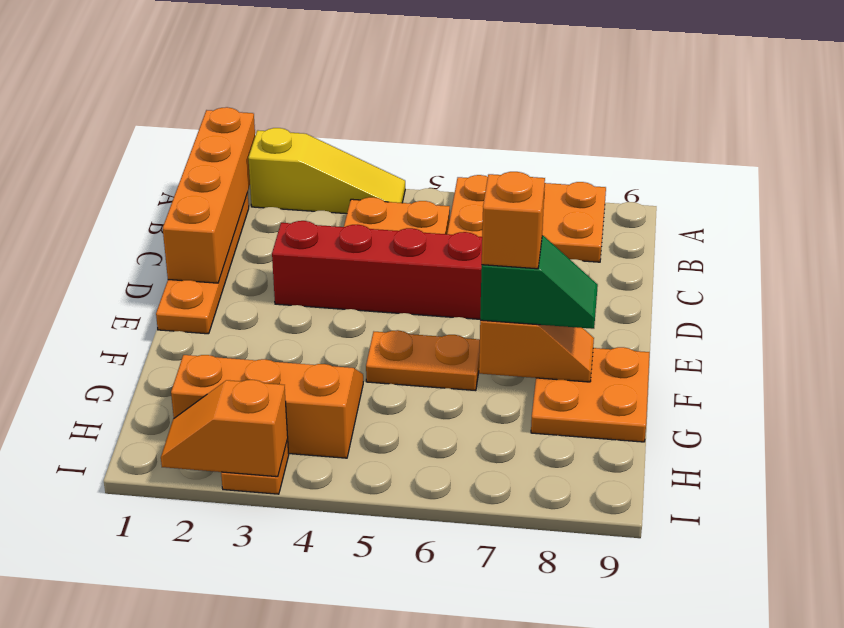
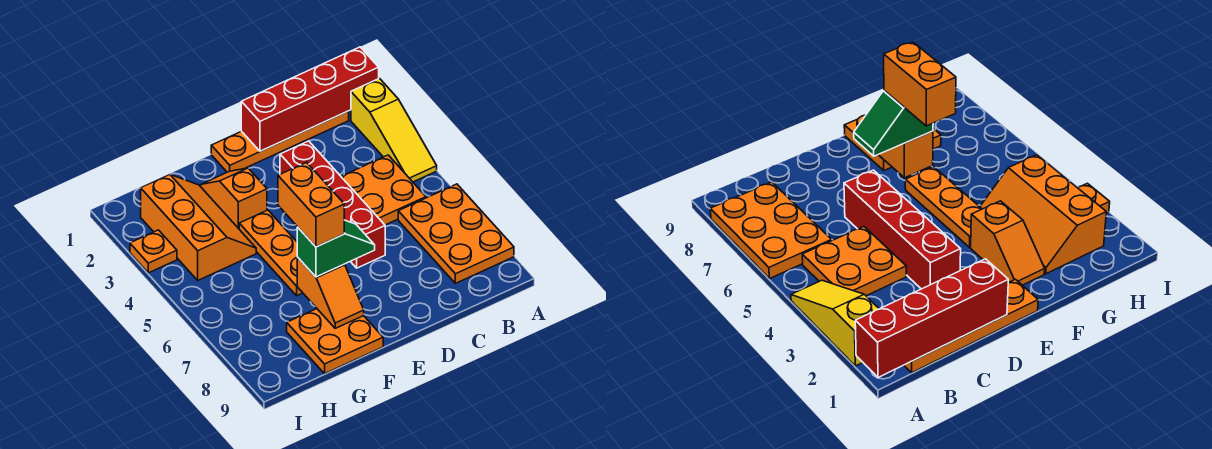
orange brick A1:D1 level 2 -> red brick A1:D1 level 2
orange plate F5:F6 level 1 -> orange plate F4:F6 level 1
green slope F7:F8 level 3 top 7 -> green slope E7:F7 level 3 top F
orange brick F7 level 4 -> orange brick F6:F7 level 4
orange slope I2:I3 level 2 top 3 -> orange slope F2:F3 level 1 top 3

